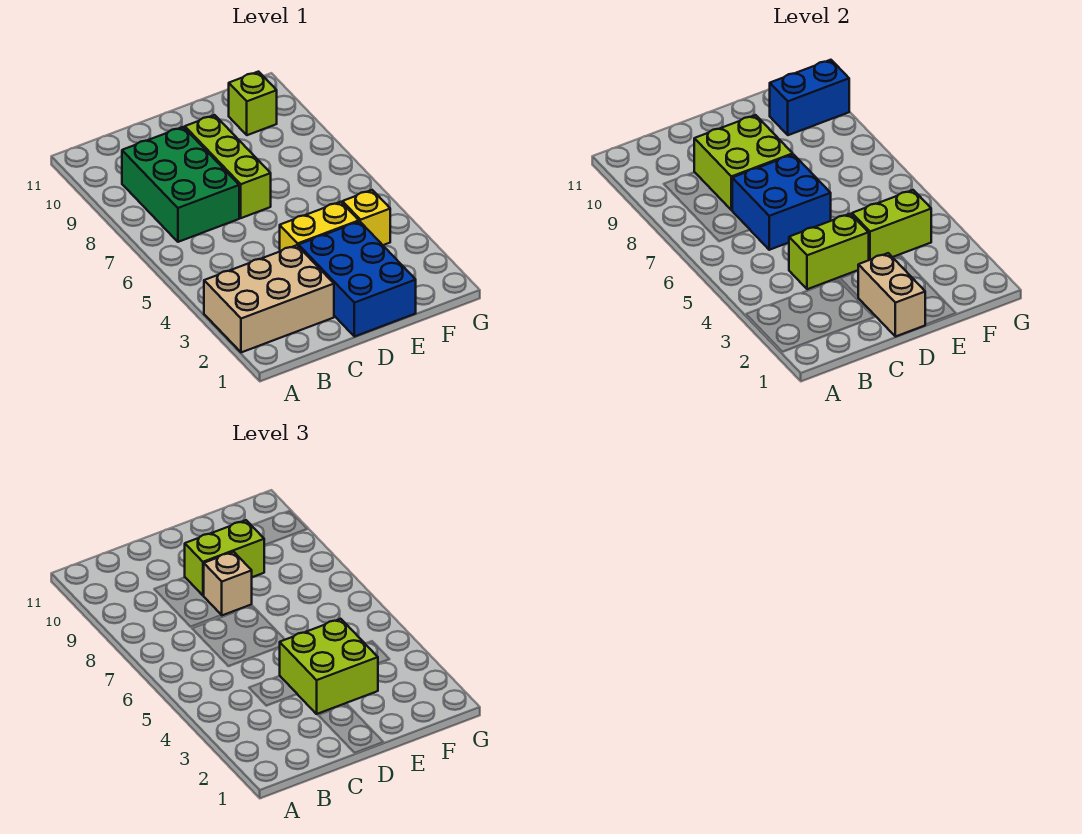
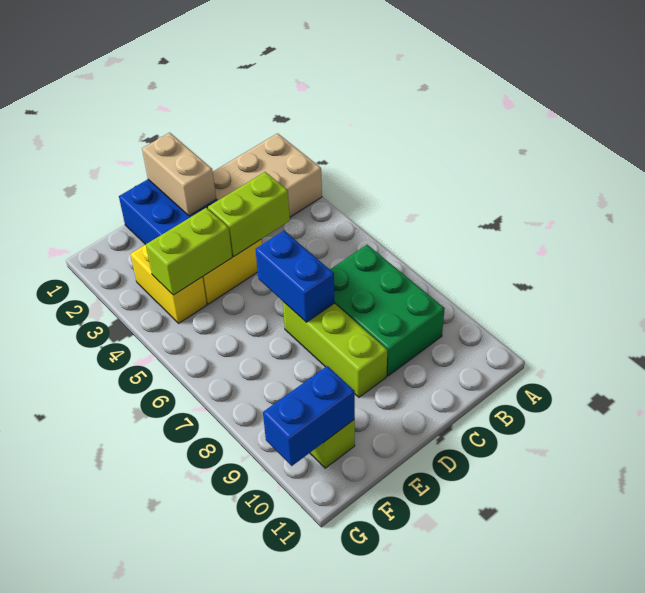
blue brick C6:D7 level 2 -> blue brick D6:D7 level 2
lime brick C8:D9 level 2 -> none
lime brick D3:E4 level 3 -> none
tan brick D8 level 3 -> none
lime brick D9:E9 level 3 -> none
yellow brick F4 level 1 -> yellow brick F3:F4 level 1

